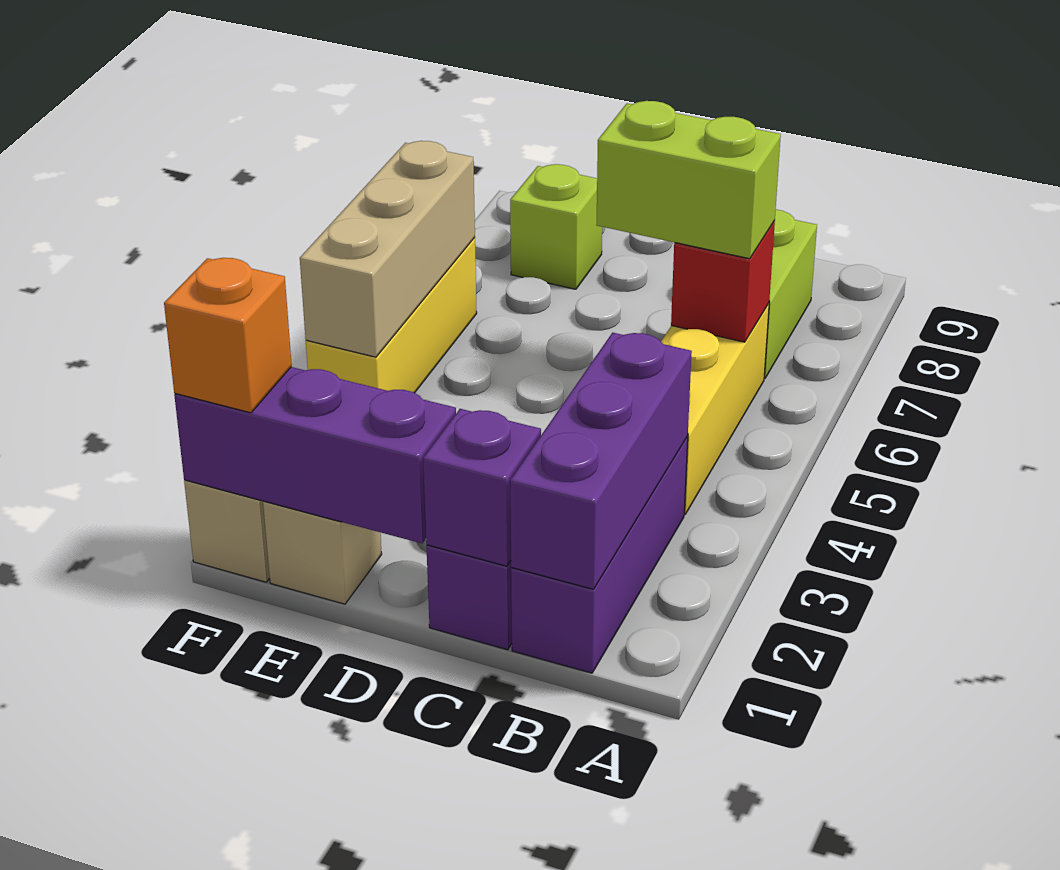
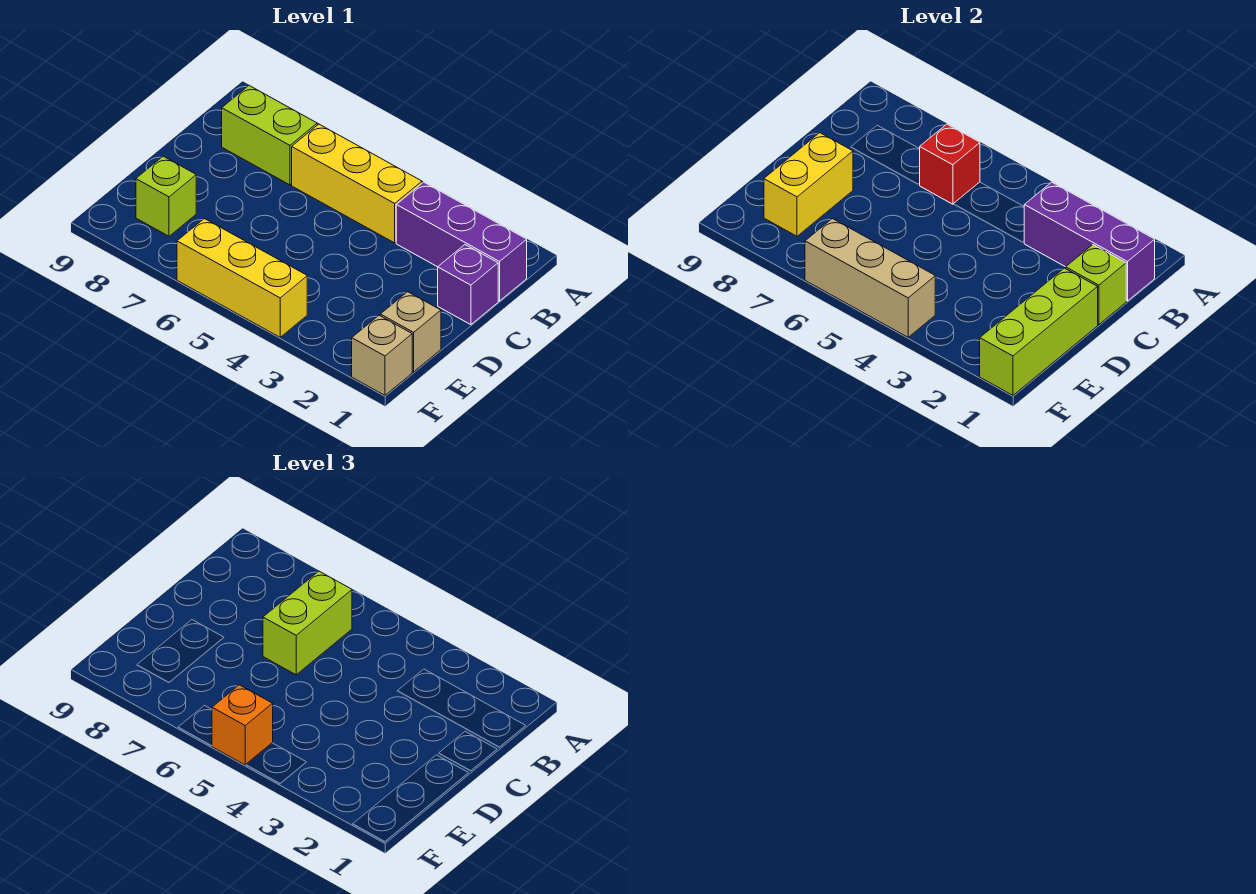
purple brick C1 level 2 -> lime brick C1 level 2
purple brick D1:F1 level 2 -> lime brick D1:F1 level 2
none -> yellow brick D8:E8 level 2
orange brick F1 level 3 -> orange brick F5 level 3

